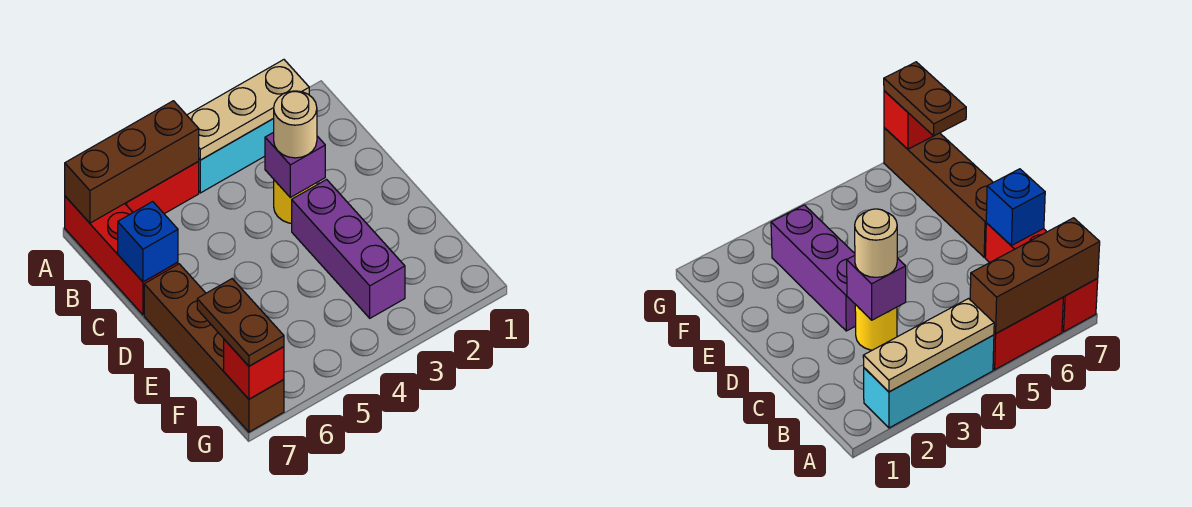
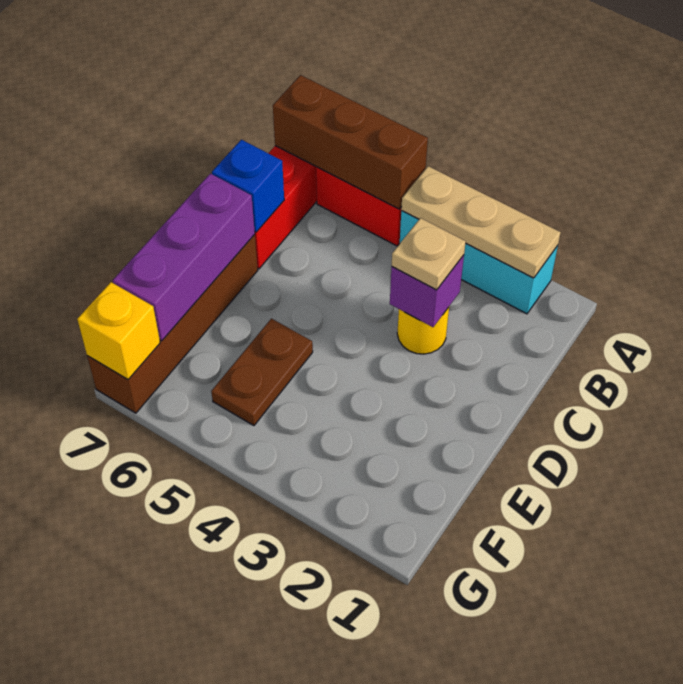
tan round brick C3 level 3 -> tan plate C3 level 3
purple brick D3:F3 level 1 -> purple brick D7:F7 level 2
brown plate F7:G7 level 3 -> brown plate E5:F5 level 1
red brick G7 level 2 -> yellow brick G7 level 2

